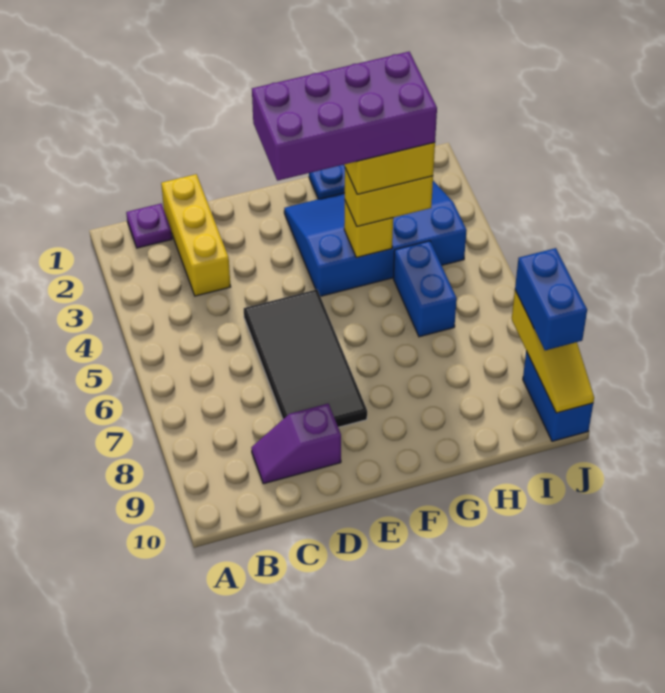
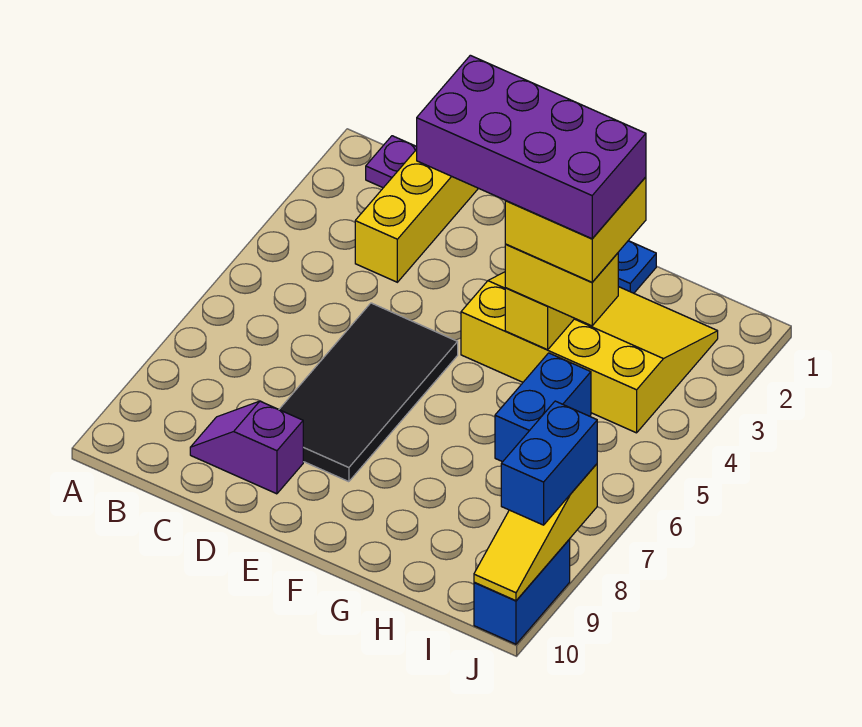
blue slope F2:I4 level 1 top 4 -> yellow slope F2:I4 level 1 top 4

